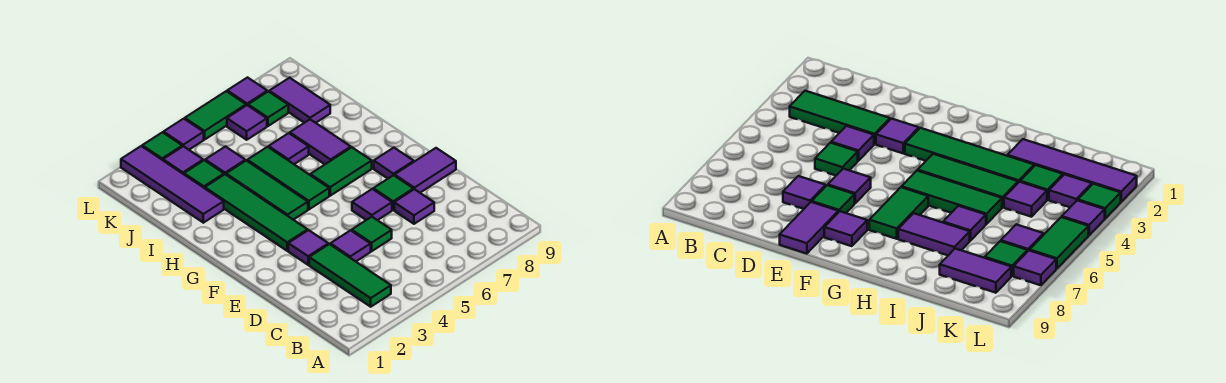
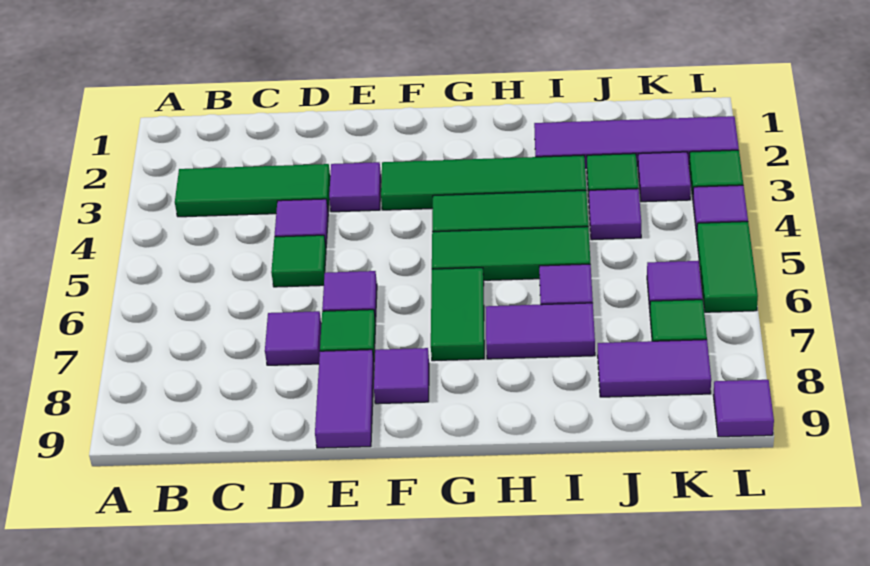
purple tile L7 level 1 -> purple tile L9 level 1

